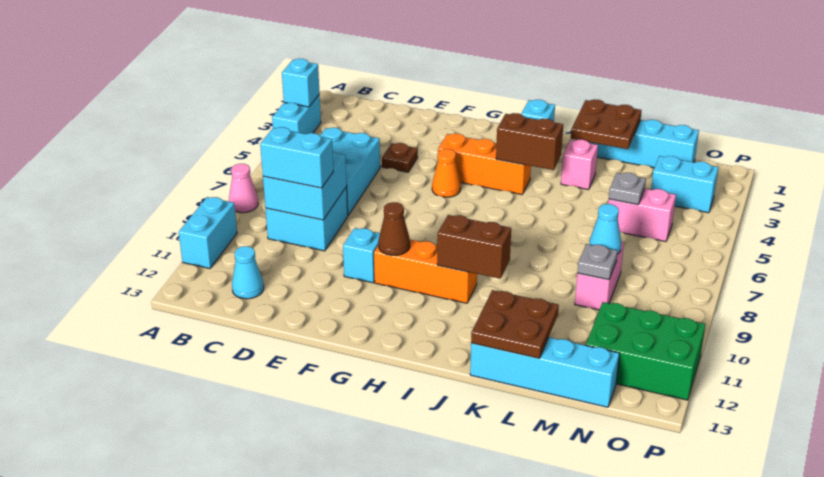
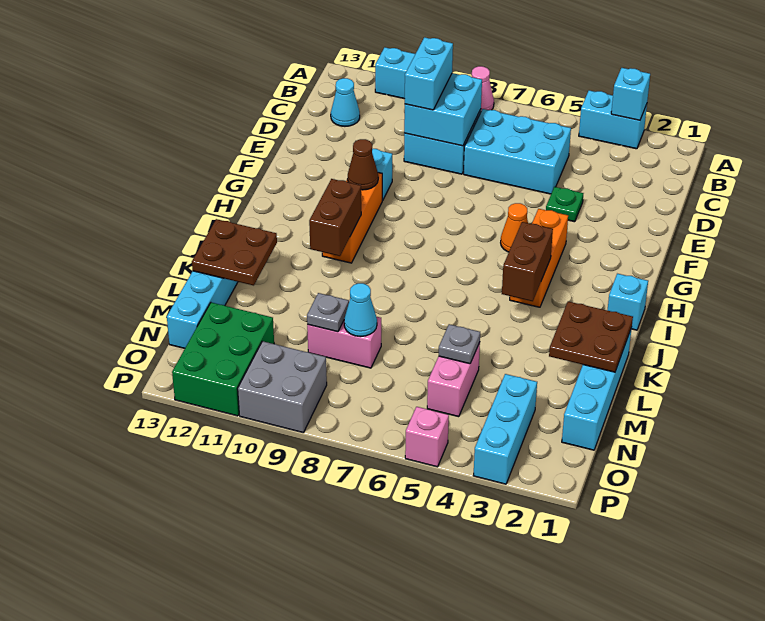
brown plate E4 level 1 -> green plate E4 level 1
pink brick K3 level 1 -> pink brick P5 level 1
cyan brick N3:O3 level 1 -> cyan brick N3:P3 level 1
none -> grey brick O9:P10 level 1

